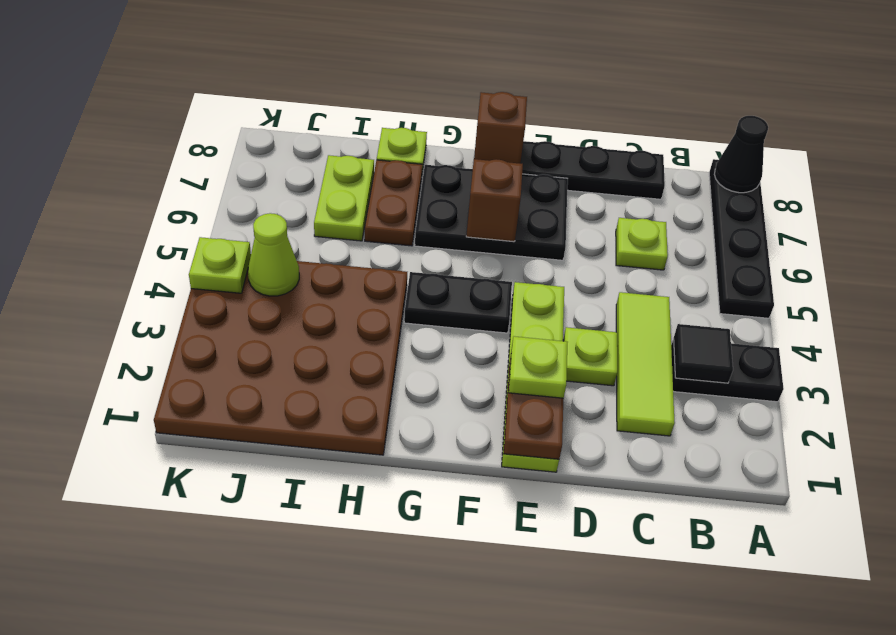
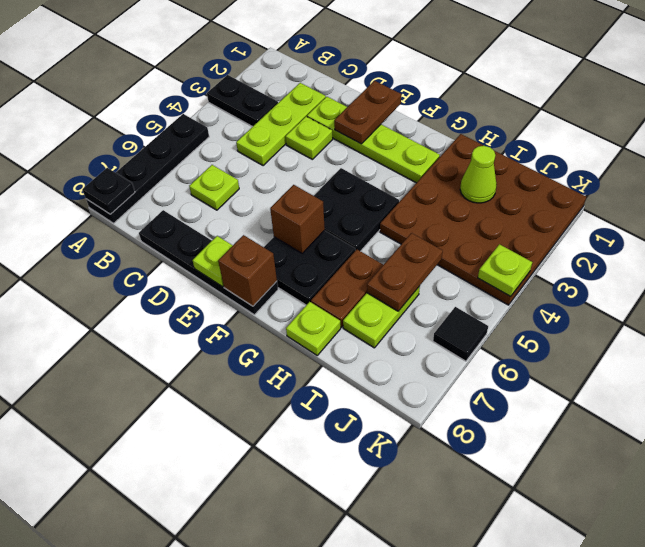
black cone A8 level 2 -> black plate A8 level 2
black tile B3 level 2 -> black tile K6 level 1
lime tile C2:C4 level 1 -> lime plate C2:C4 level 1
lime plate E1:E4 level 1 -> lime plate D2:G2 level 1
lime plate E2 level 3 -> lime plate E8 level 2
black plate E6:G7 level 1 -> black plate F6:G7 level 1
black plate F4:G4 level 1 -> black plate F4:G5 level 1
none -> brown plate I5:I6 level 2
lime cone J4 level 2 -> lime cone I2 level 2

